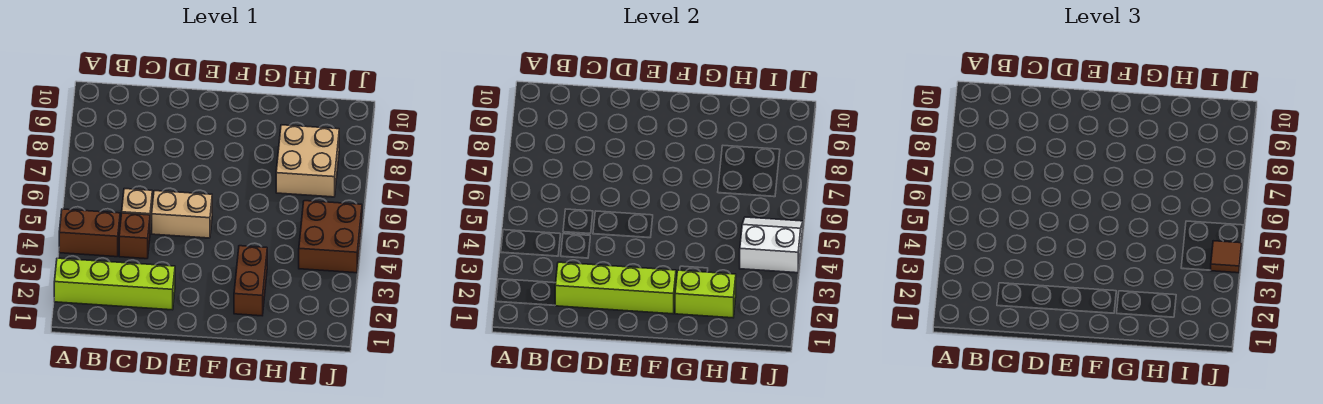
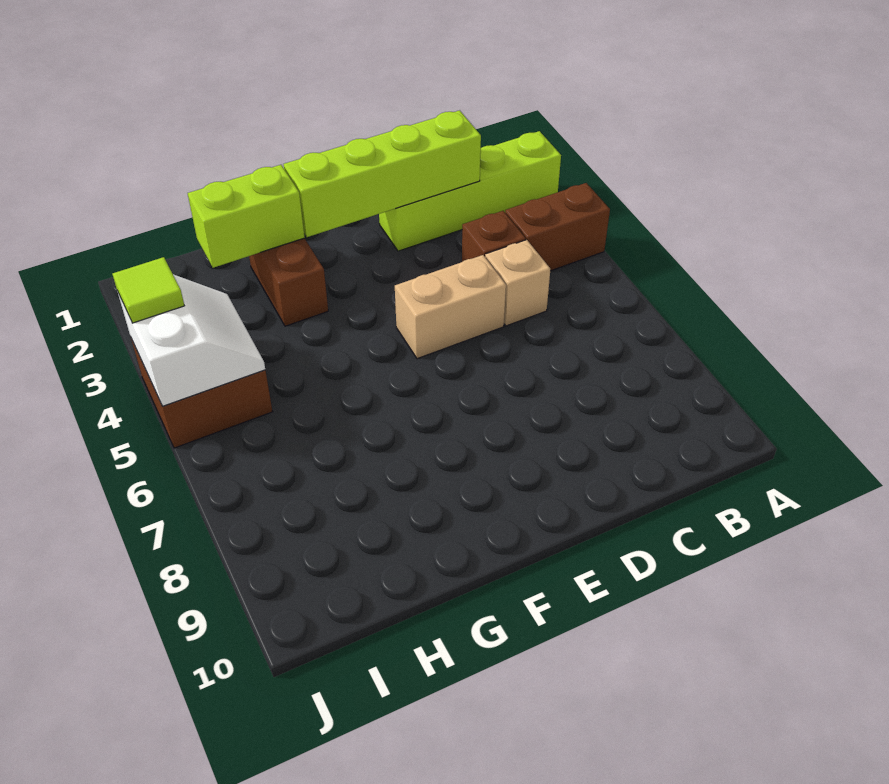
tan brick H7:I8 level 1 -> none
white slope I4:J5 level 2 top 4 -> white slope I4:J5 level 2 top J
brown tile J4 level 3 -> lime tile J4 level 3

